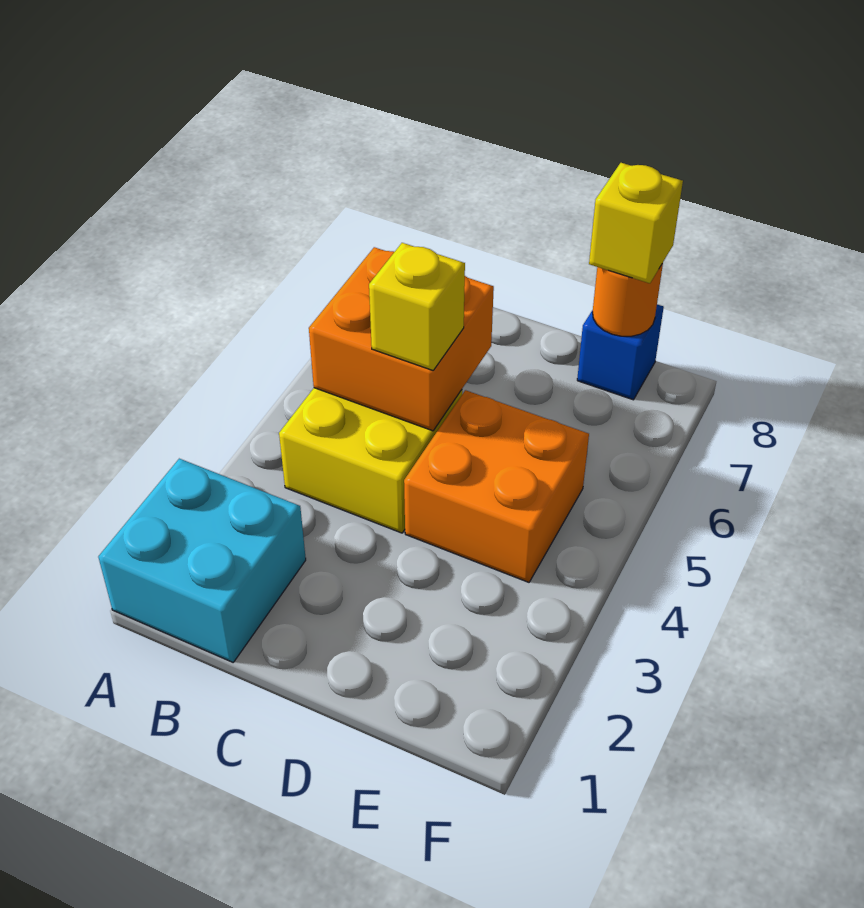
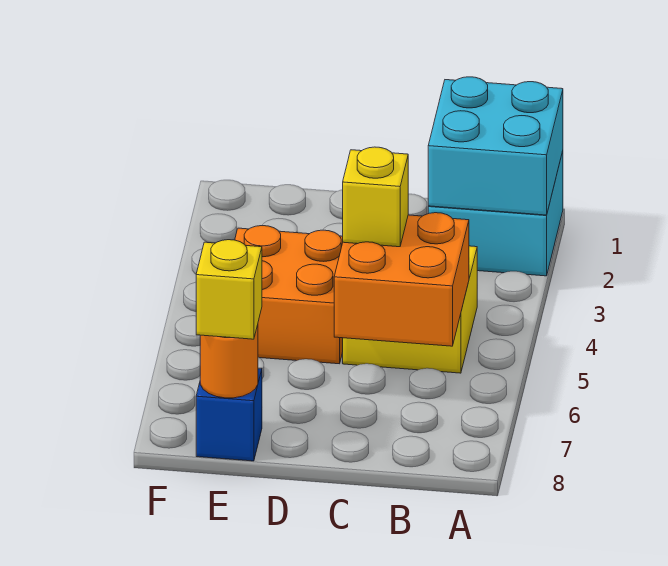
none -> cyan brick A1:B2 level 2

